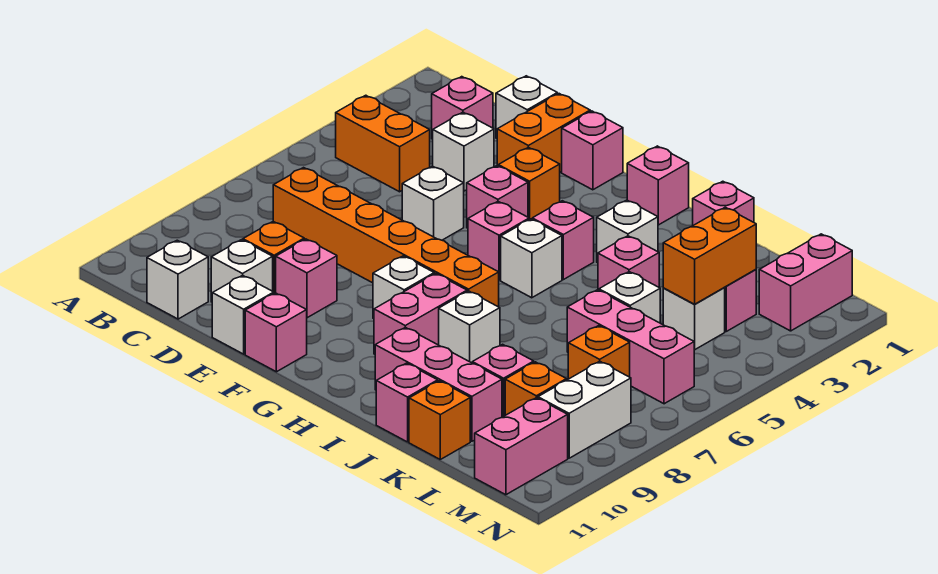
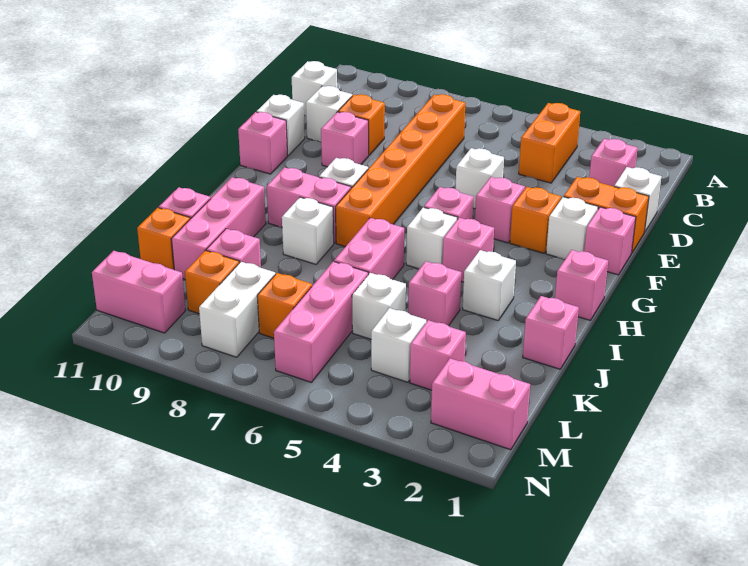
white brick D3 level 1 -> white brick F2 level 1
none -> pink brick I6:J6 level 1
orange brick L3:L4 level 2 -> none
white brick M8:M9 level 1 -> white brick L8:M8 level 1

